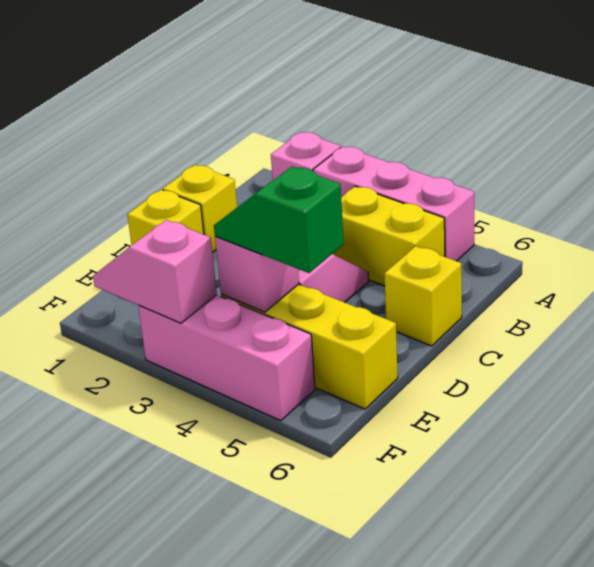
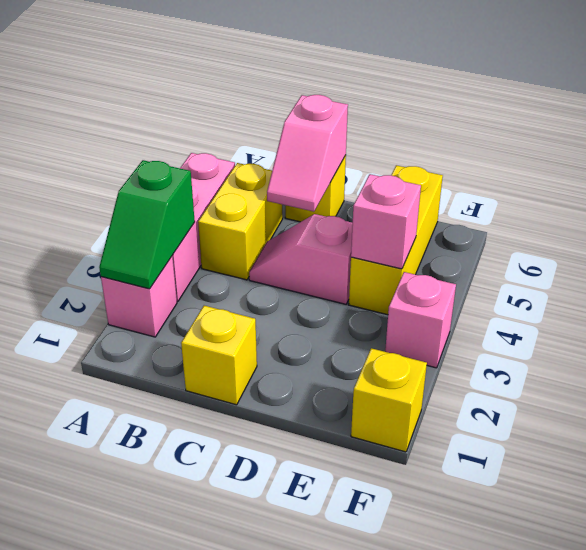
yellow brick D1 level 1 -> yellow brick F1 level 1
green slope E4:E5 level 3 top 5 -> green slope A2:A3 level 2 top 3
pink slope F2:F3 level 2 top 3 -> pink slope C5:C6 level 2 top 6
pink brick F3:F5 level 1 -> pink brick F3 level 1

